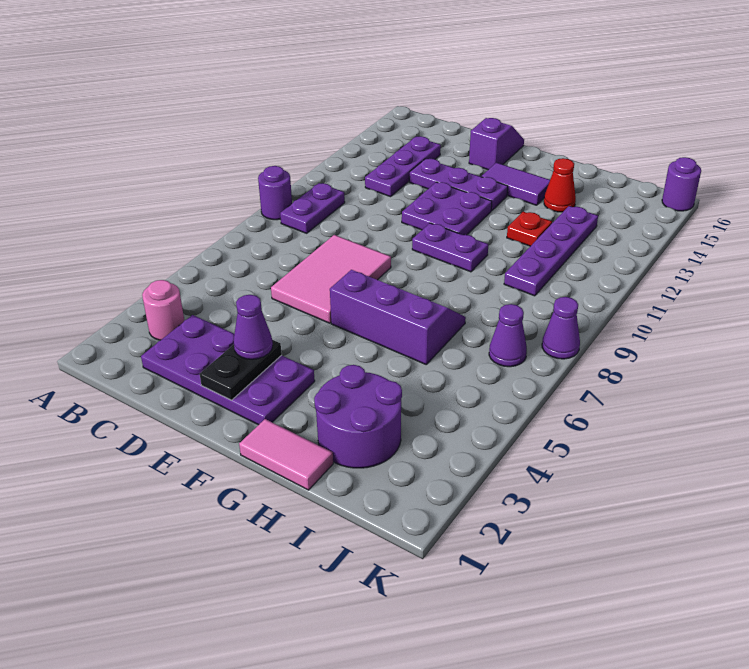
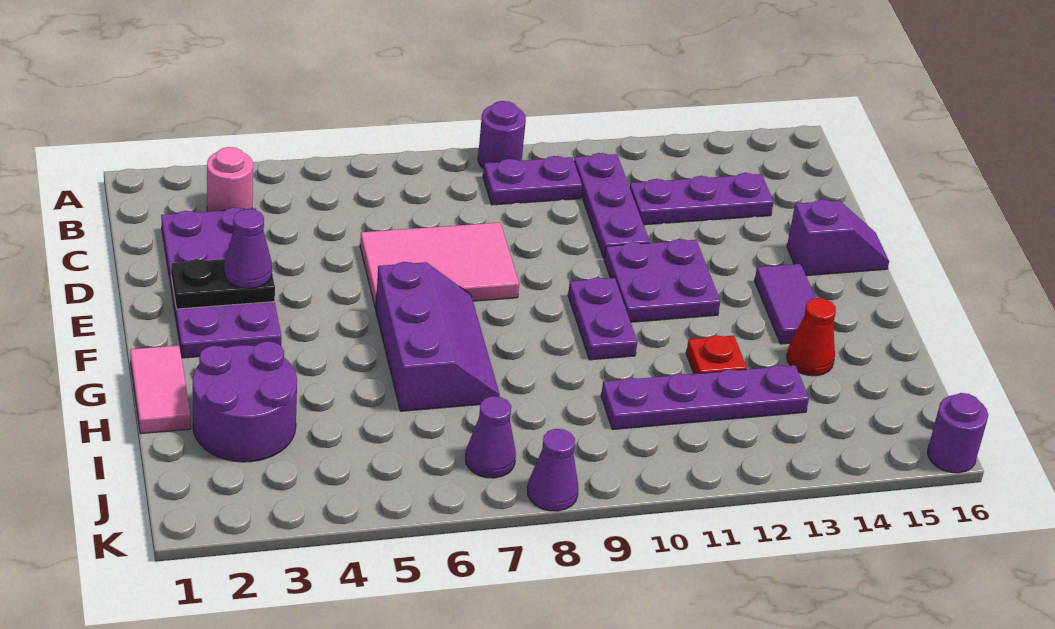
purple plate D13:F13 level 1 -> purple plate B11:D11 level 1

